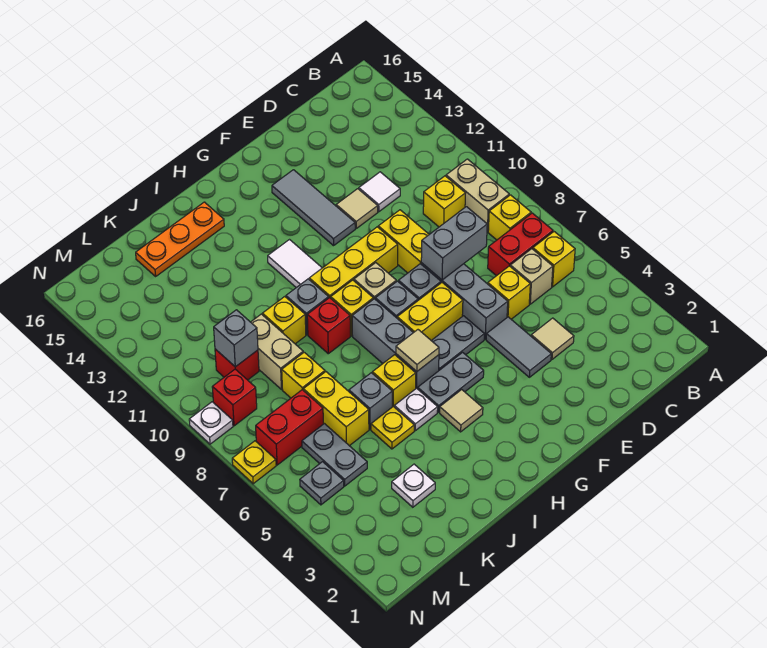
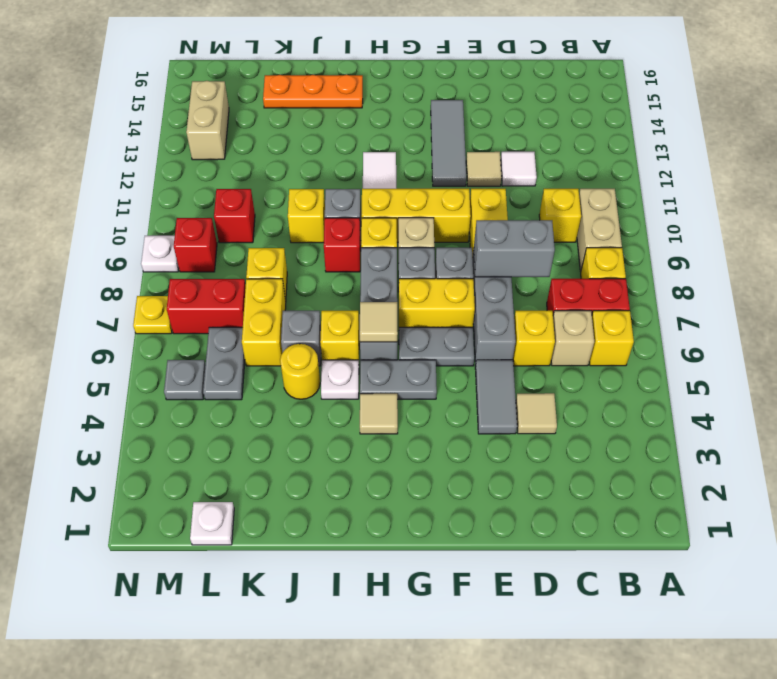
yellow plate J5 level 1 -> yellow round brick J5 level 1
white plate K3 level 1 -> white plate L1 level 1
tan brick K9:K10 level 1 -> tan brick M13:M14 level 1
grey brick L10 level 2 -> none

